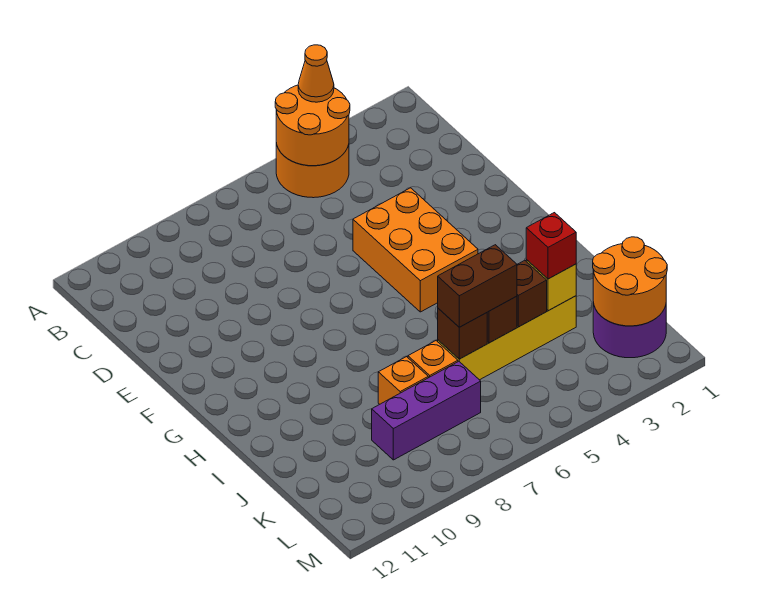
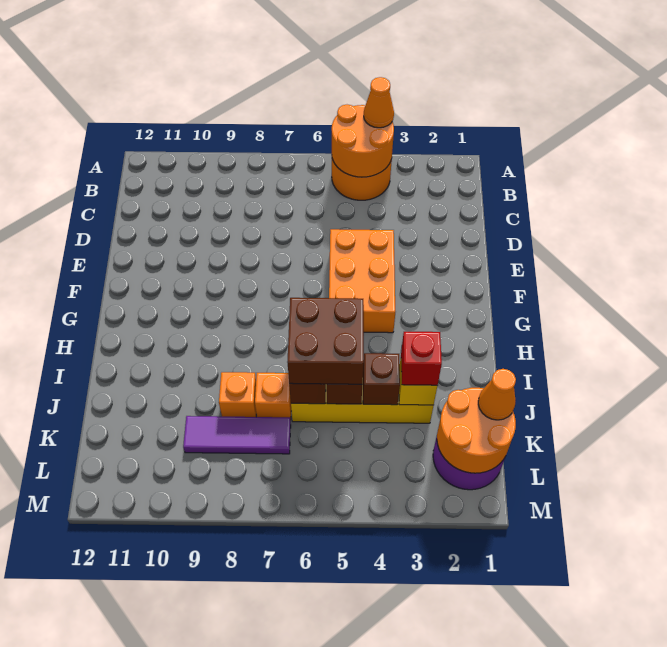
brown brick J5:J6 level 3 -> brown brick I5:J6 level 3
none -> orange cone K1 level 3
purple brick K7:K9 level 1 -> purple tile K7:K9 level 1

